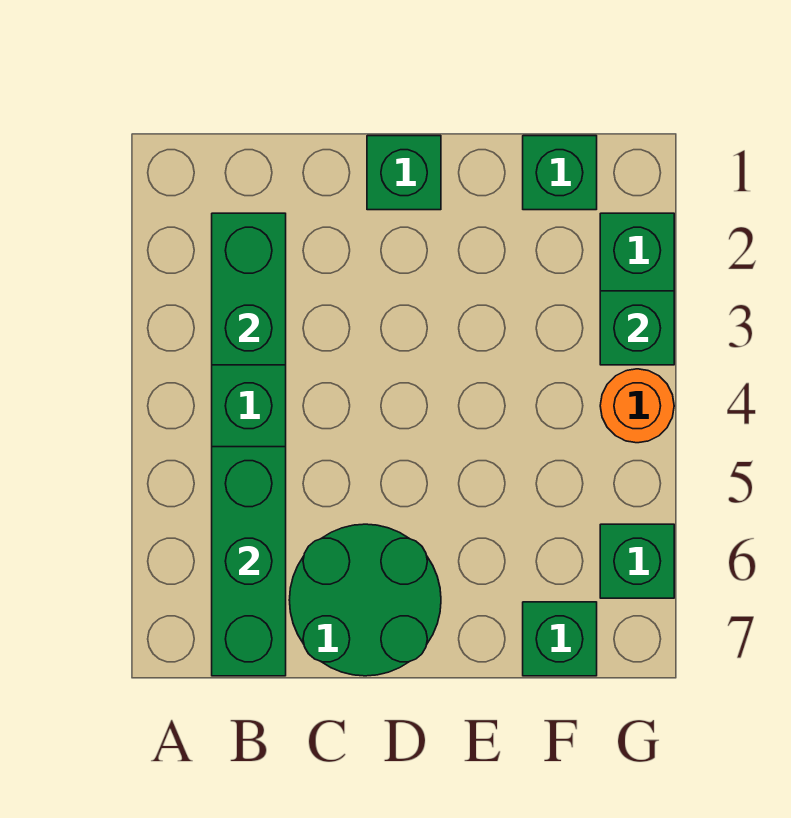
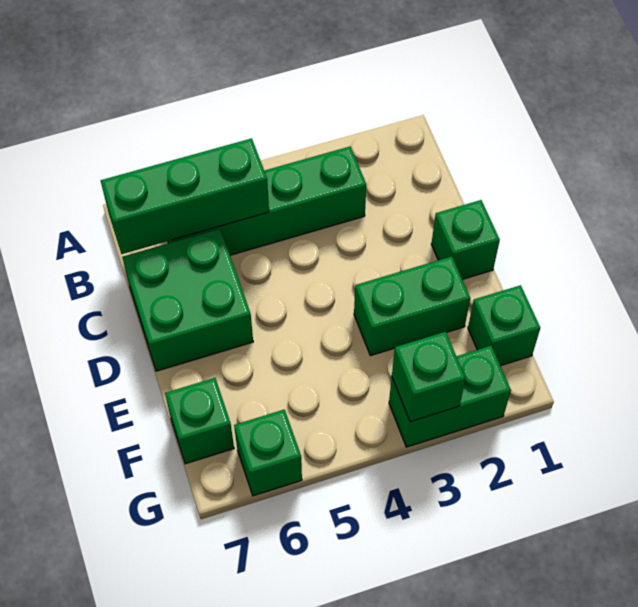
green brick B2:B3 level 2 -> green brick E2:E3 level 1
green round brick C6:D7 level 1 -> green brick C6:D7 level 1
orange round brick G4 level 1 -> none

